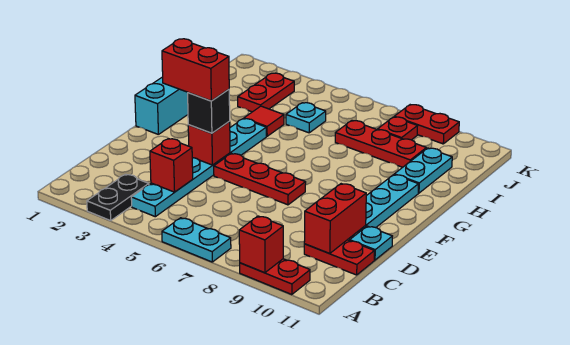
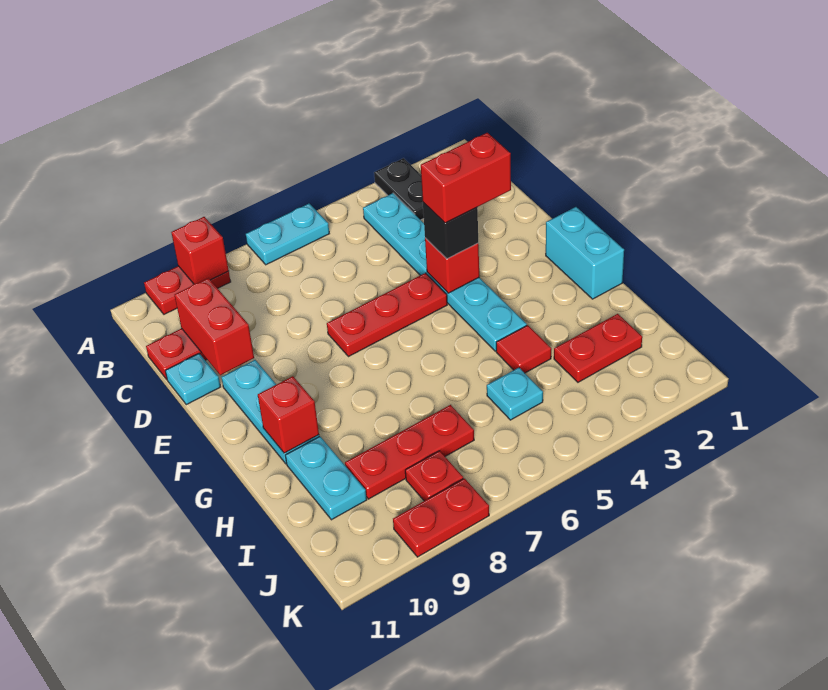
red brick C4 level 2 -> red brick G10 level 2
red plate I3:J3 level 1 -> red plate I2:I3 level 1

